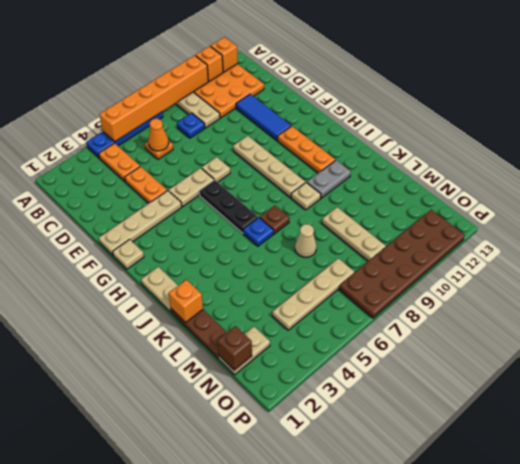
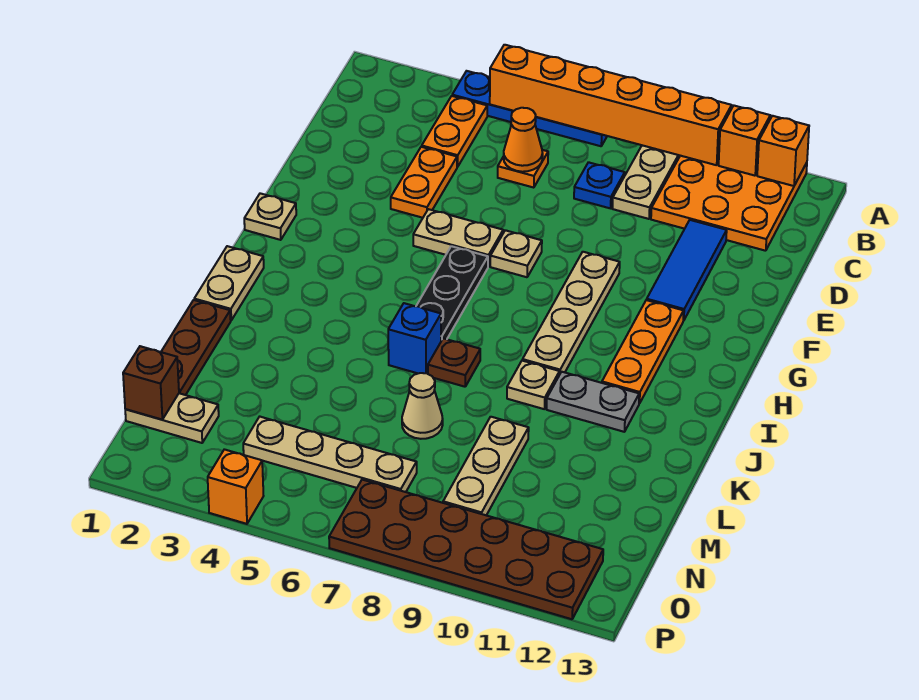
tan plate F1:F4 level 1 -> none
blue plate J6 level 1 -> blue brick J6 level 1
orange brick K1 level 2 -> orange brick P4 level 1

